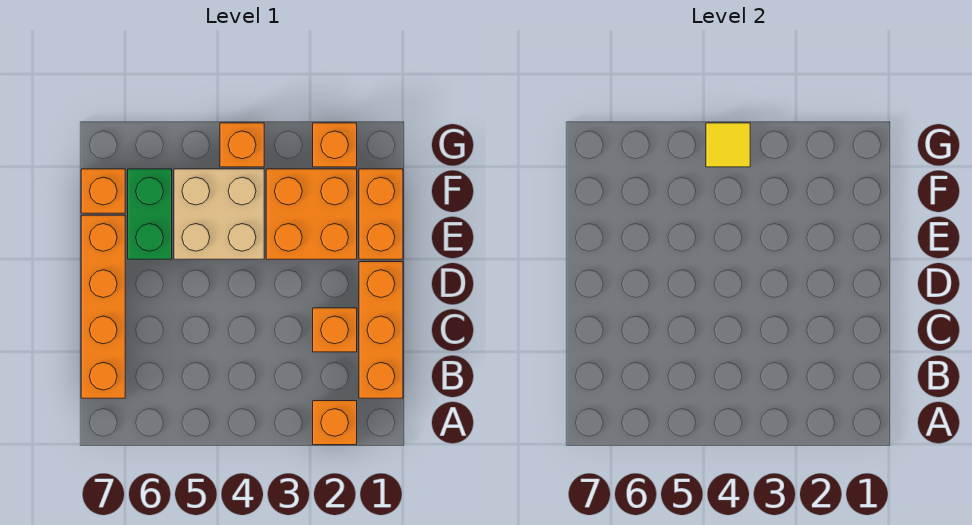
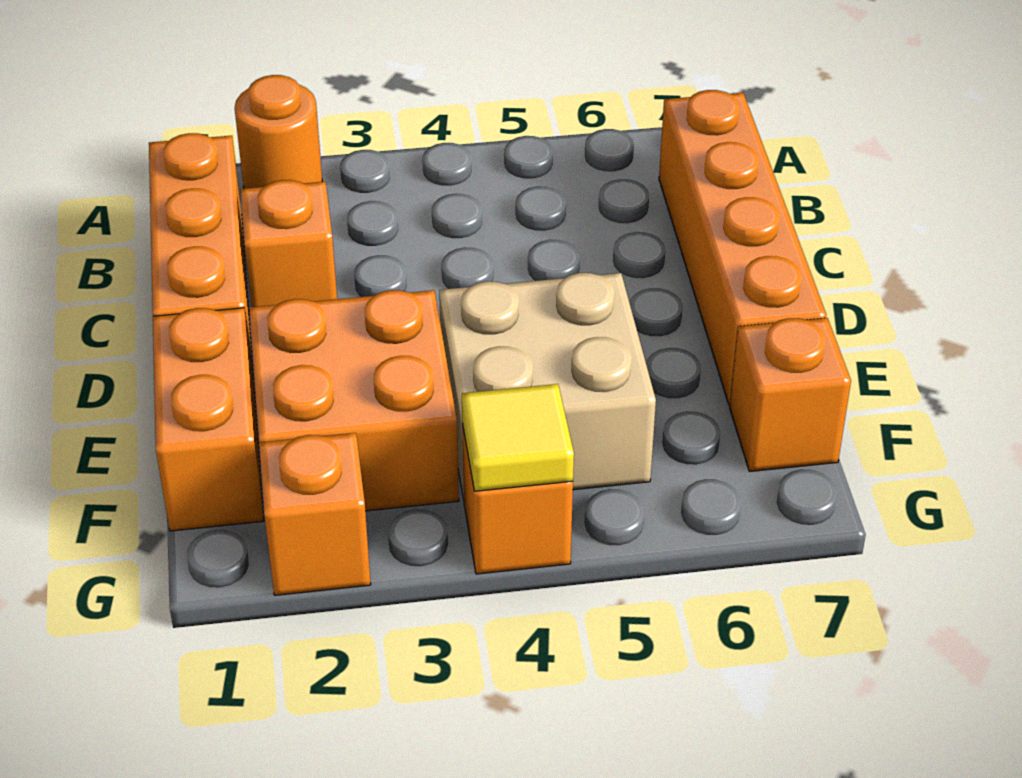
orange brick A2 level 1 -> orange round brick A2 level 1
green brick E6:F6 level 1 -> none

